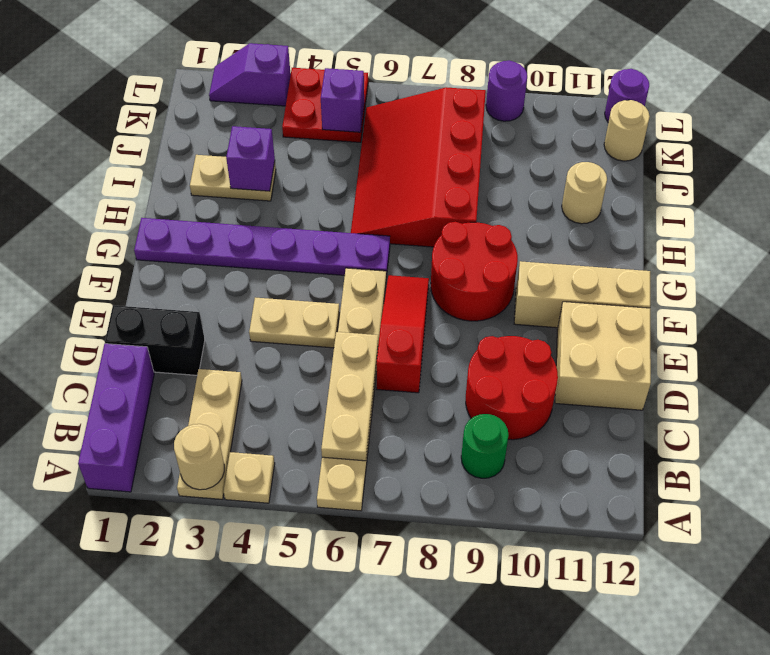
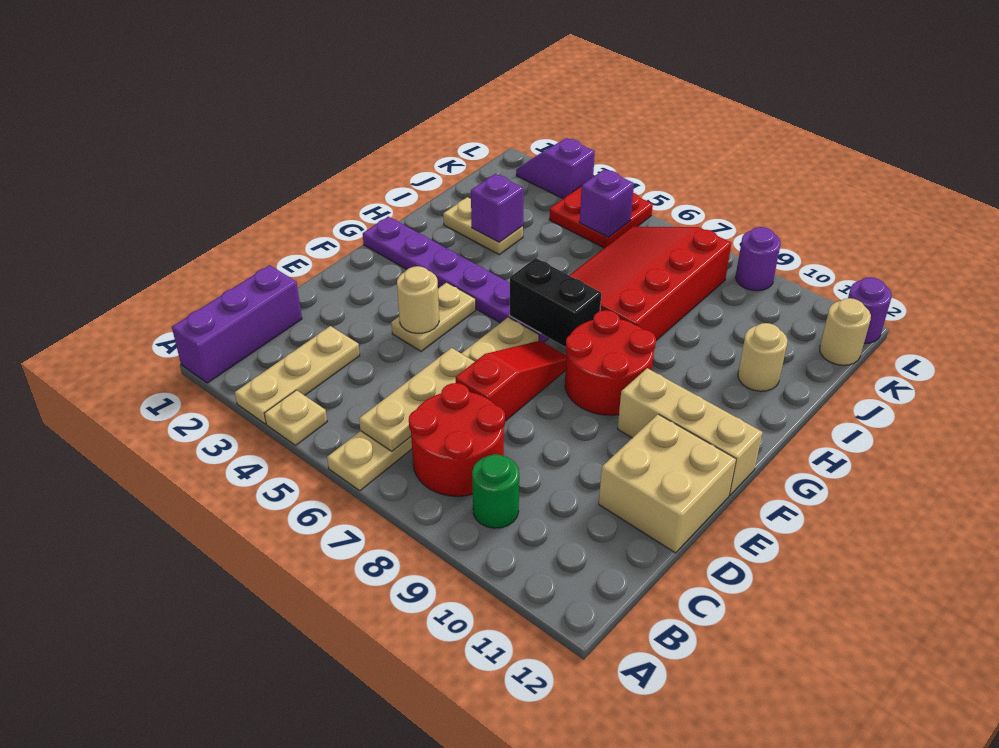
tan round brick A3 level 2 -> tan round brick E4 level 2
red round brick C9:D10 level 1 -> red round brick B7:C8 level 1
black brick D1:D2 level 1 -> black brick G6:G7 level 2
tan plate E4:E5 level 1 -> tan plate E4:F4 level 1

